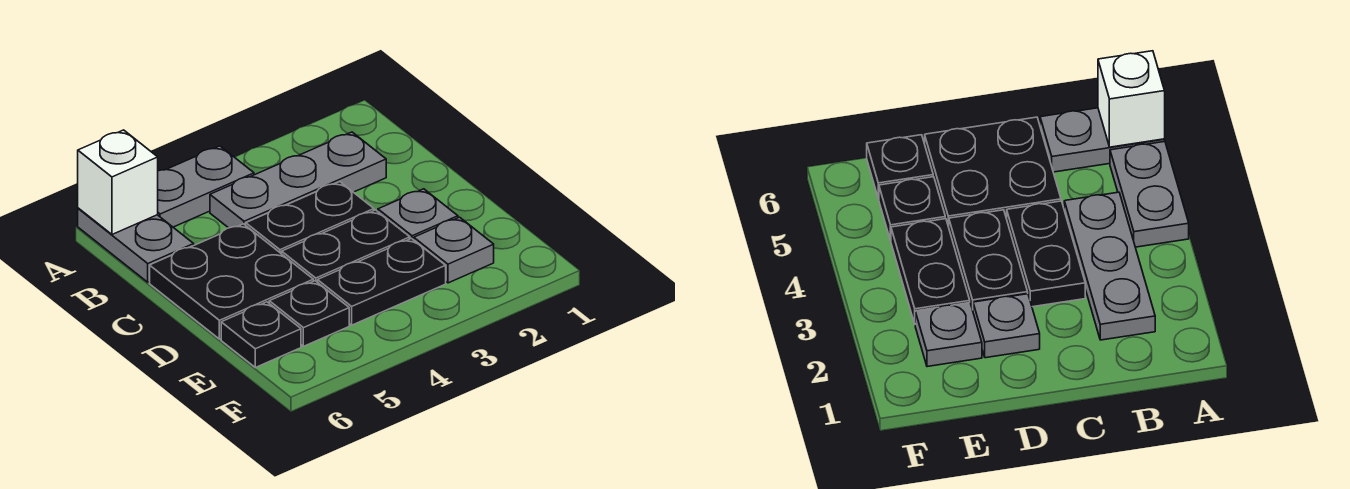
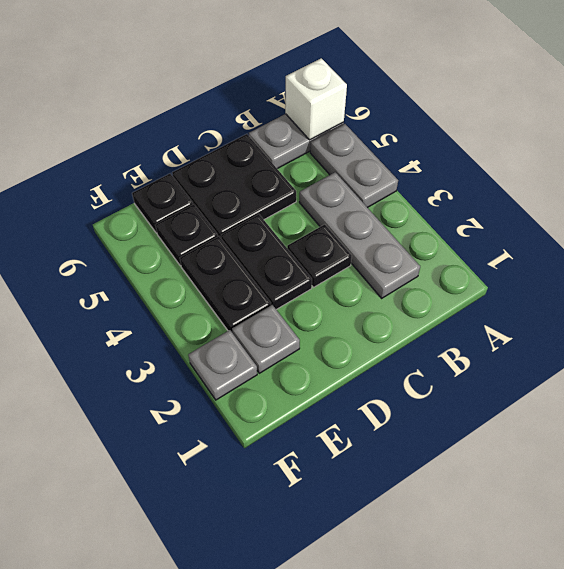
black plate C3:C4 level 1 -> black plate C3 level 1
grey plate D2 level 1 -> grey plate F2 level 1

